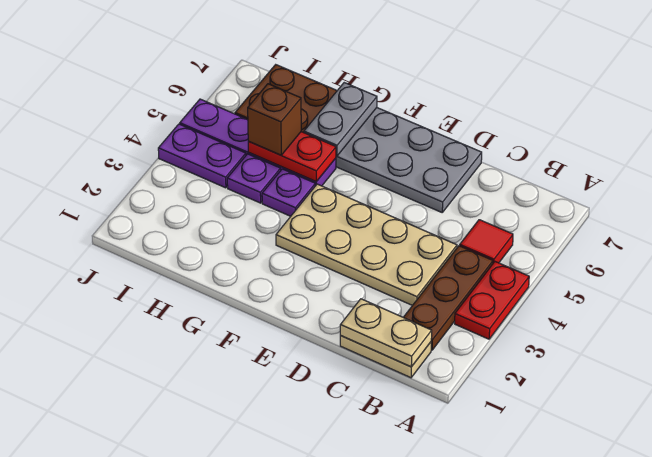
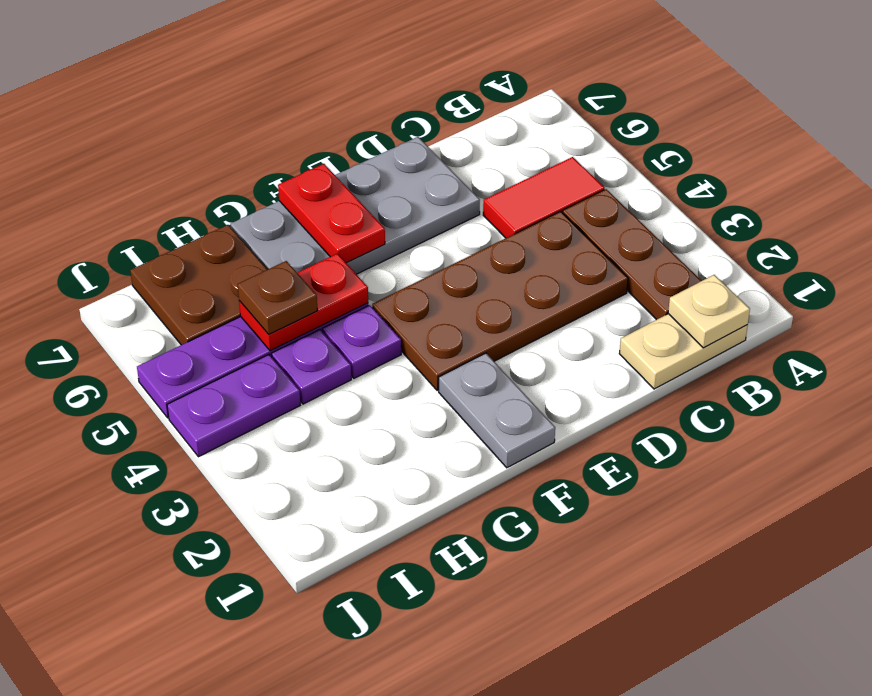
red plate A3:A4 level 1 -> red plate F6:F7 level 2
tan plate B1:C1 level 2 -> tan plate B1 level 2
red tile B5 level 1 -> red tile B5:C5 level 1
tan plate C3:F4 level 1 -> brown plate C3:F4 level 1
grey plate G6:G7 level 2 -> grey plate F1:F2 level 1
brown brick H5 level 3 -> brown plate H5 level 3

